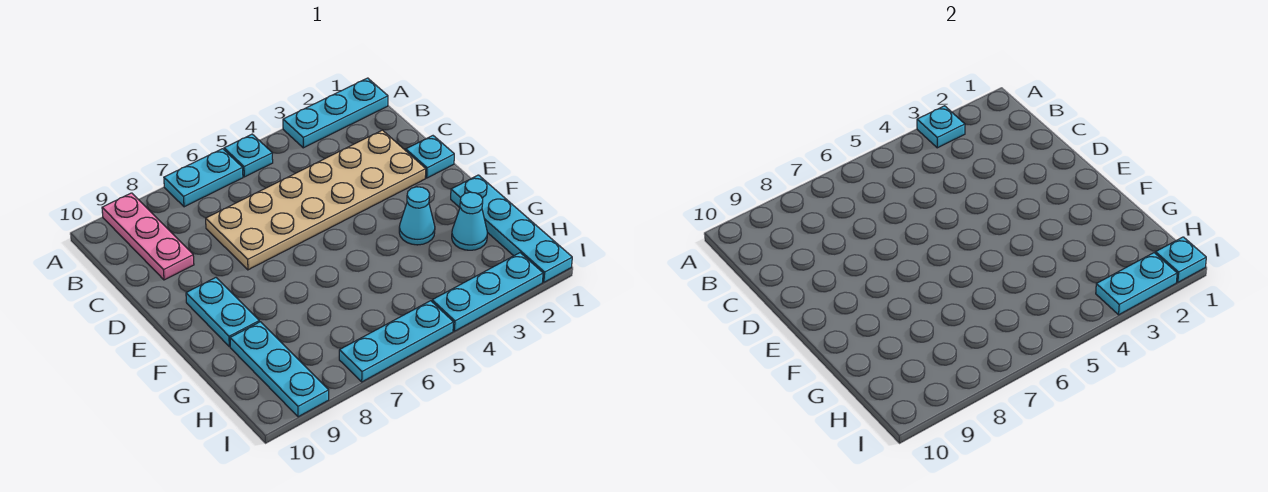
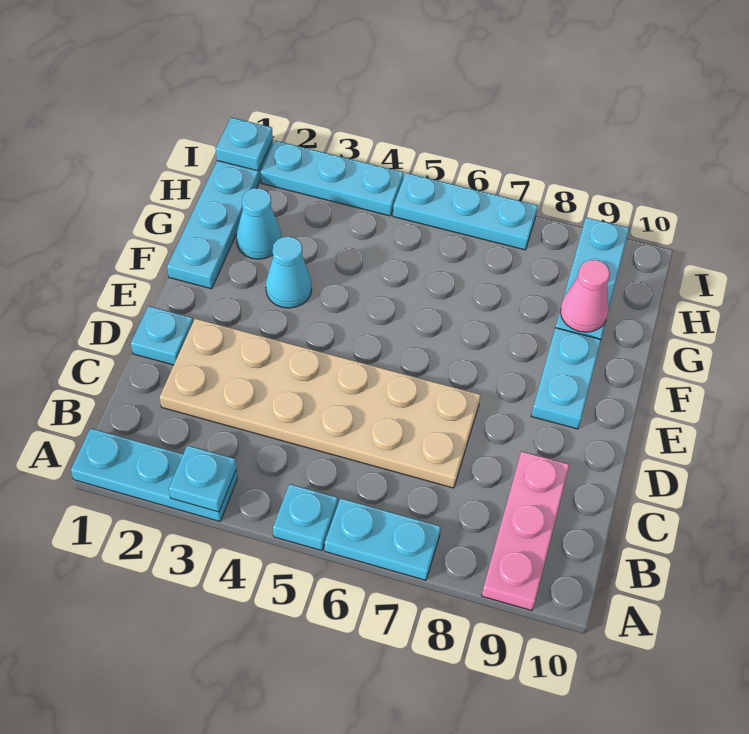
none -> pink cone G9 level 2
cyan plate I2:I3 level 2 -> none

